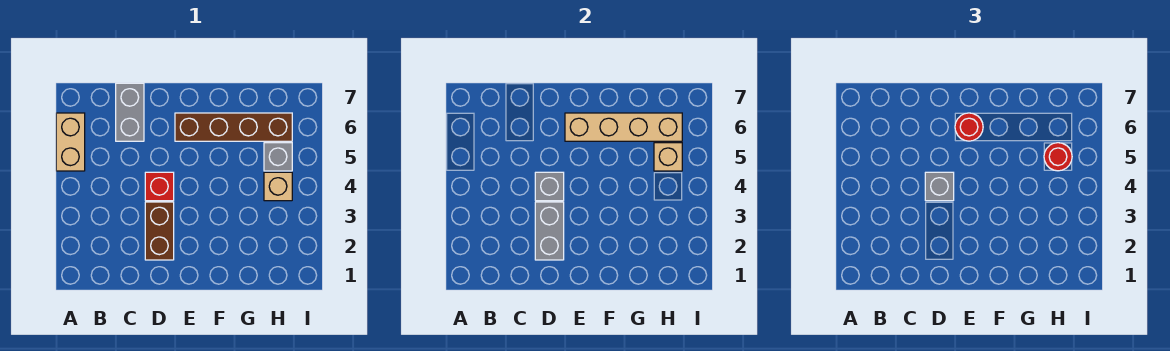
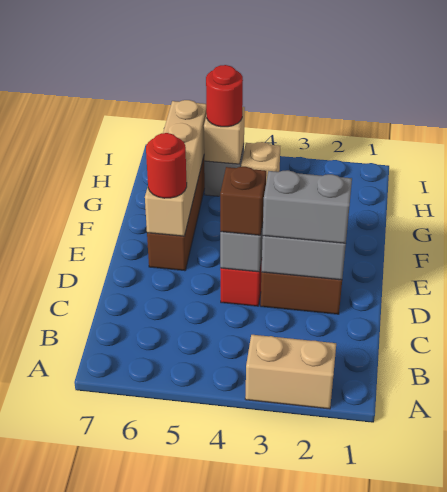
tan brick A5:A6 level 1 -> tan brick A2:A3 level 1
grey brick C6:C7 level 1 -> grey brick D2:D3 level 3
grey brick D4 level 3 -> brown brick D4 level 3

